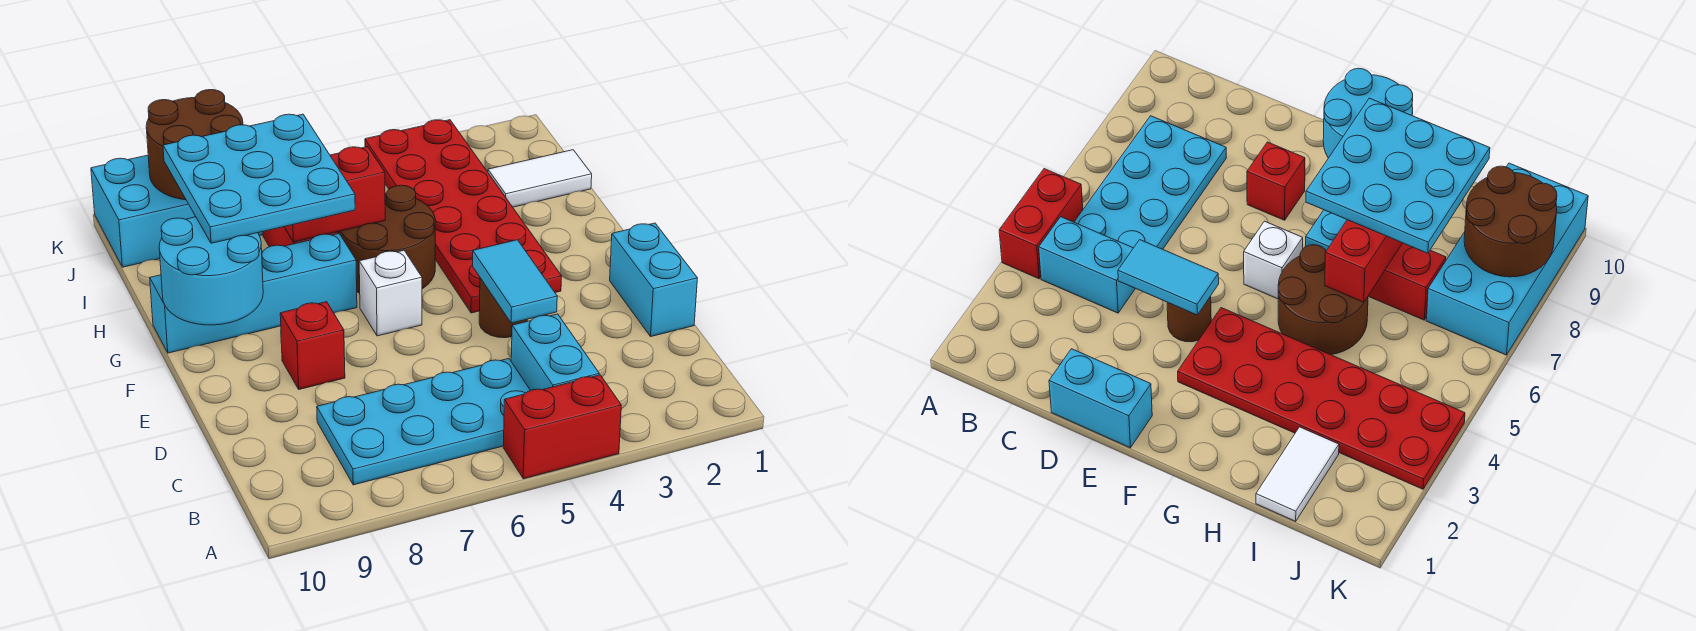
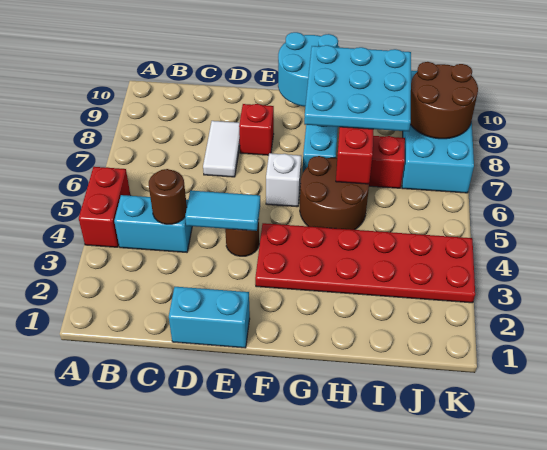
cyan plate B5:C8 level 1 -> none
none -> brown round brick C4 level 2
white tile I1:I2 level 1 -> white tile D7:D8 level 1

